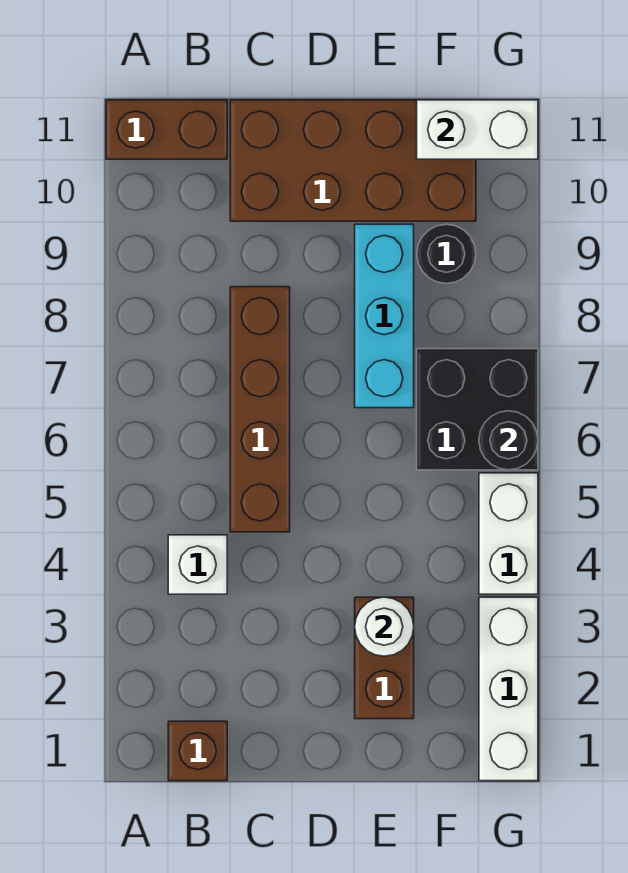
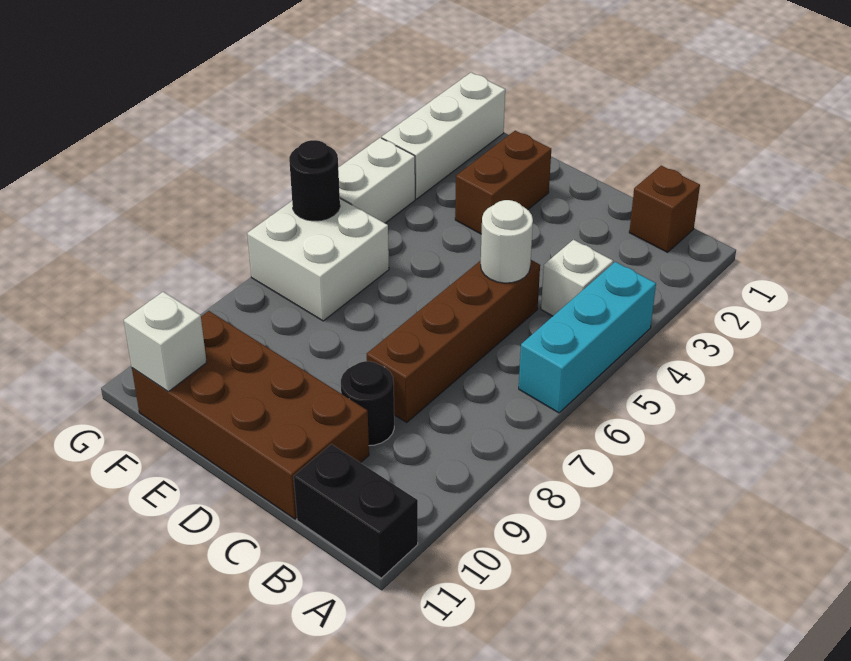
brown brick A11:B11 level 1 -> black brick A11:B11 level 1
white round brick E3 level 2 -> white round brick C5 level 2
cyan brick E7:E9 level 1 -> cyan brick A4:A6 level 1
black brick F6:G7 level 1 -> white brick F6:G7 level 1
black round brick F9 level 1 -> black round brick C9 level 1
white brick F11:G11 level 2 -> white brick F11 level 2

